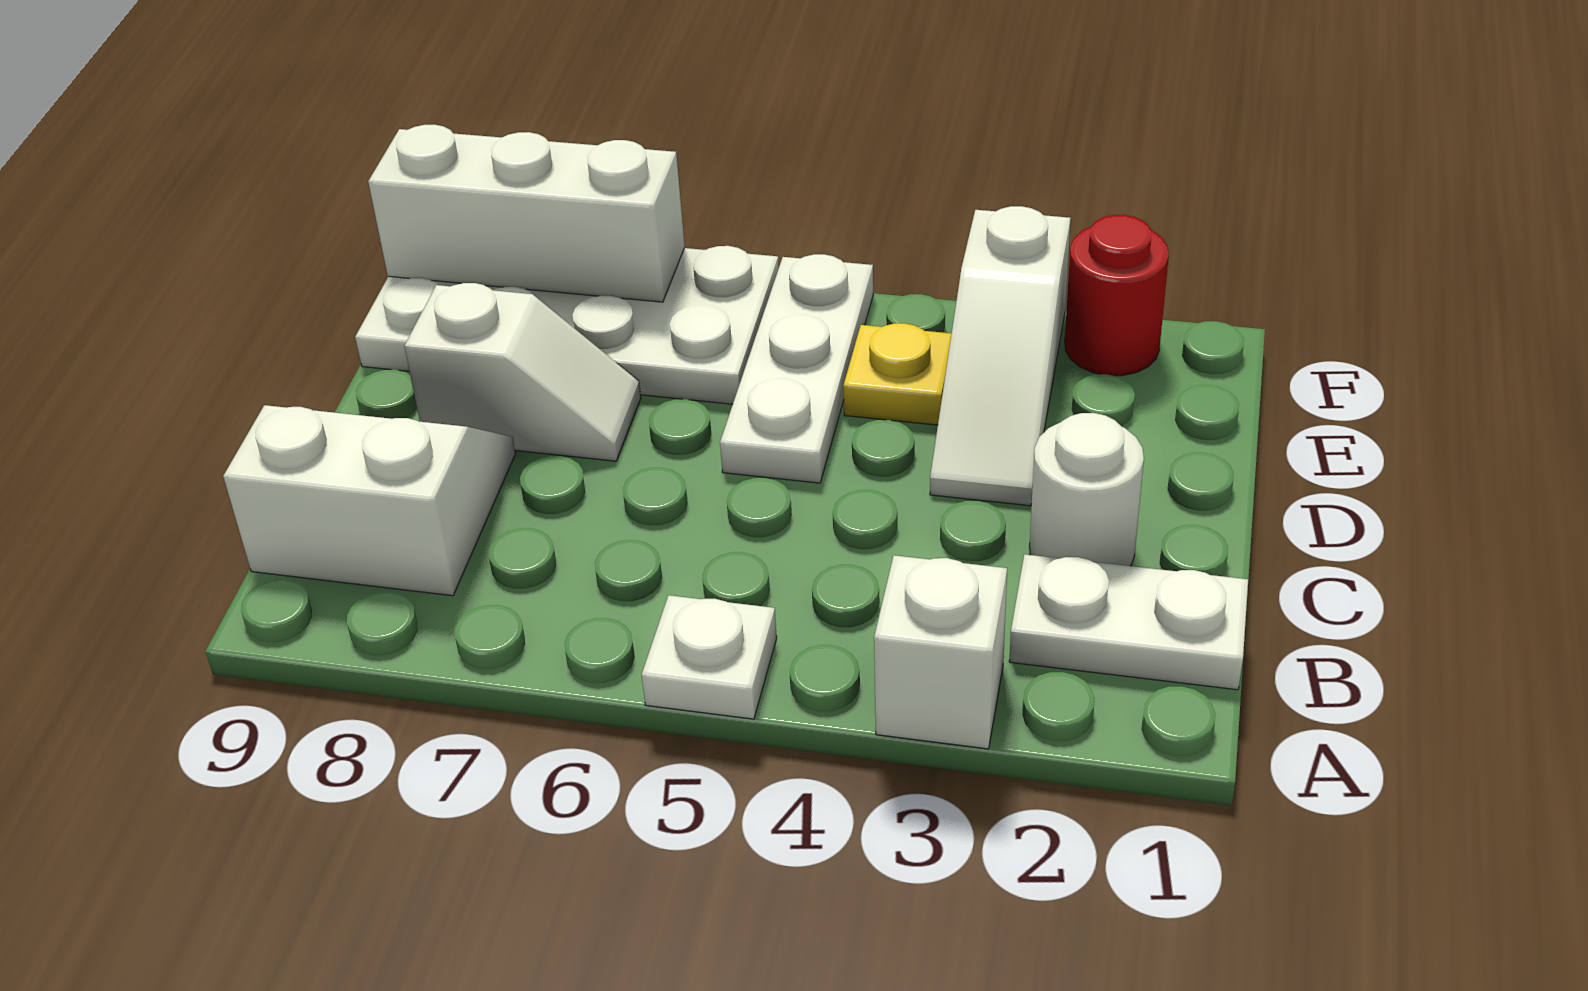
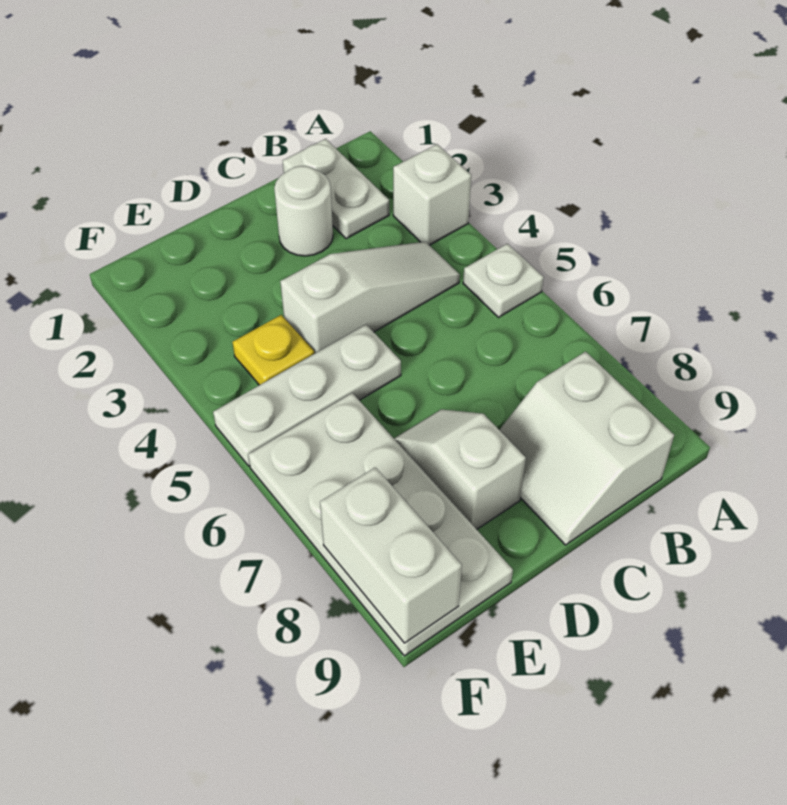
white slope D3:F3 level 1 top F -> white slope B4:D4 level 1 top D
red round brick F2 level 1 -> none
white brick F7:F9 level 2 -> white brick F8:F9 level 2

